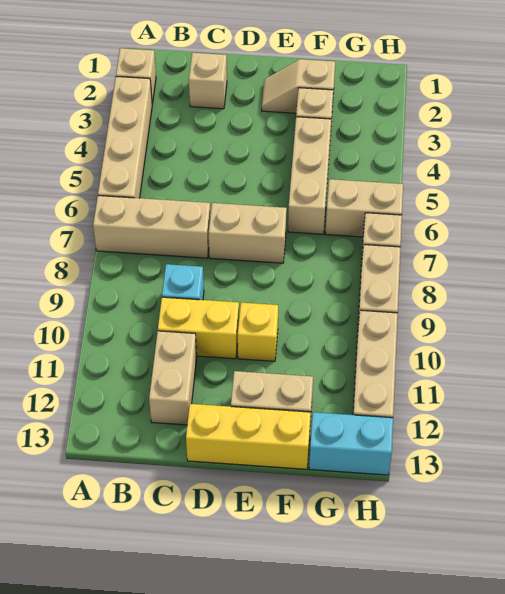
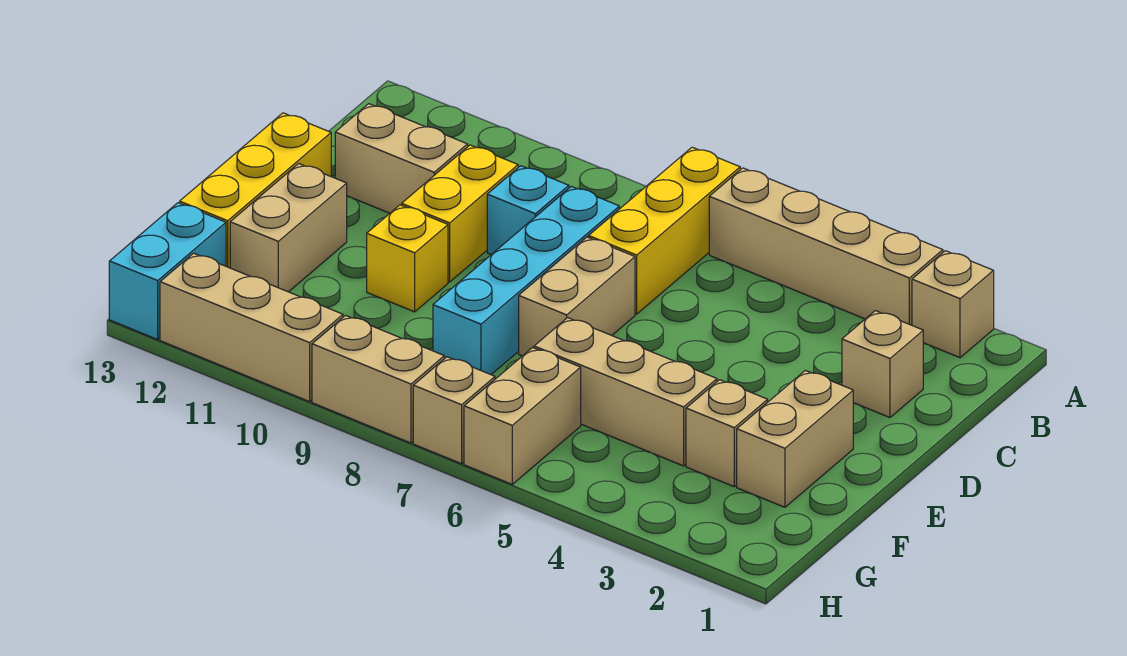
tan brick A7:C7 level 1 -> yellow brick A7:C7 level 1
none -> cyan brick C8:F8 level 1
tan slope E2:F2 level 1 top F -> tan brick E2:F2 level 1

